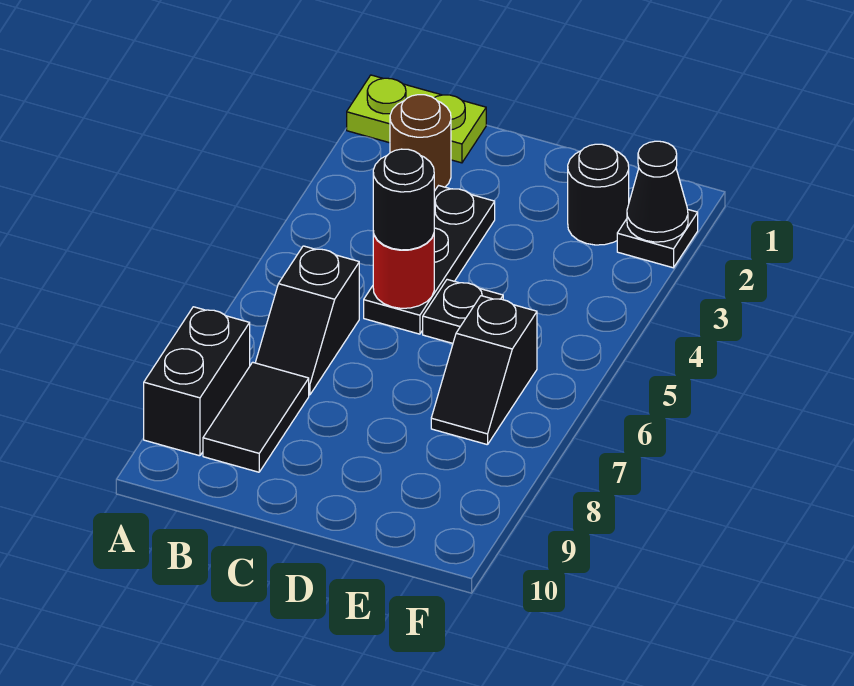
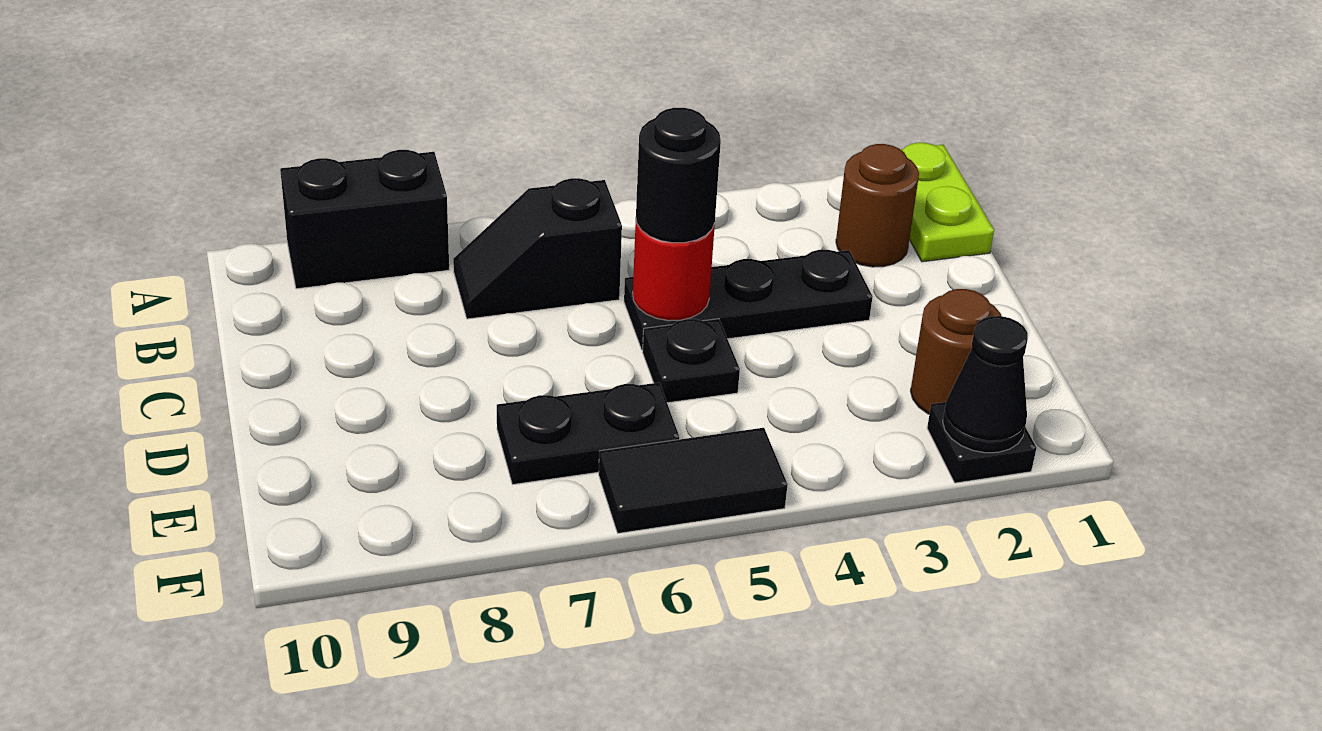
black tile B8:B9 level 1 -> black tile F5:F6 level 1
black round brick E2 level 1 -> brown round brick E2 level 1
black slope E6:E7 level 1 top 6 -> black plate E6:E7 level 1

